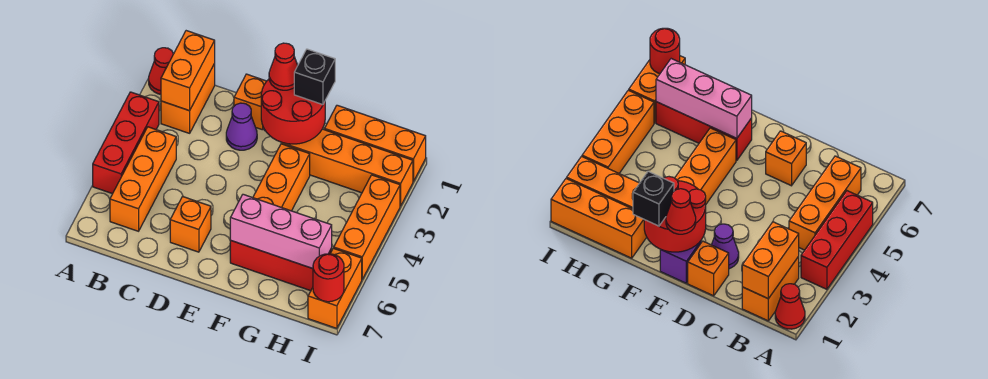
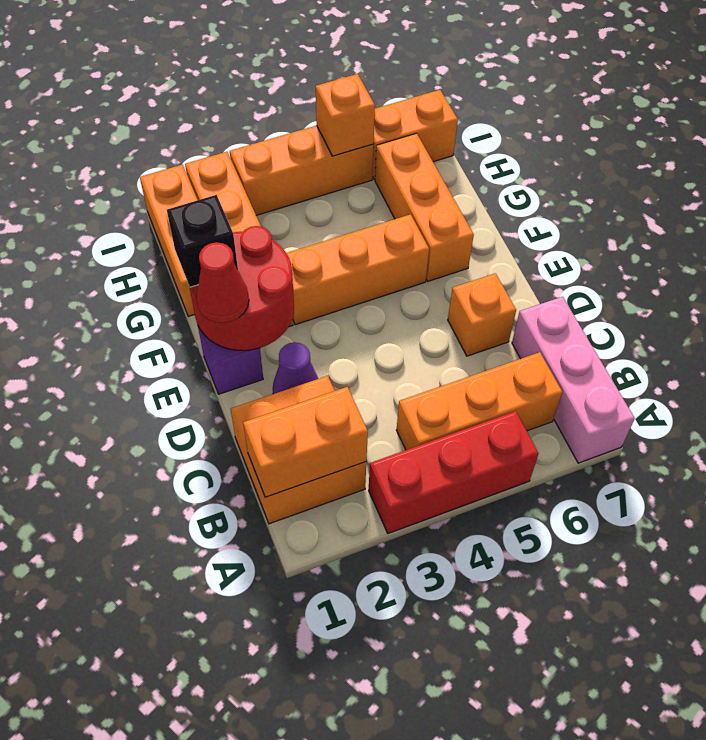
red cone A1 level 1 -> none
orange brick B1:B2 level 1 -> orange brick B1:C2 level 1
orange brick D1 level 1 -> orange brick I5 level 2
red brick F6:H6 level 1 -> orange brick F6:H6 level 1
pink brick F6:H6 level 2 -> pink brick A7:C7 level 1
red round brick I7 level 2 -> none

